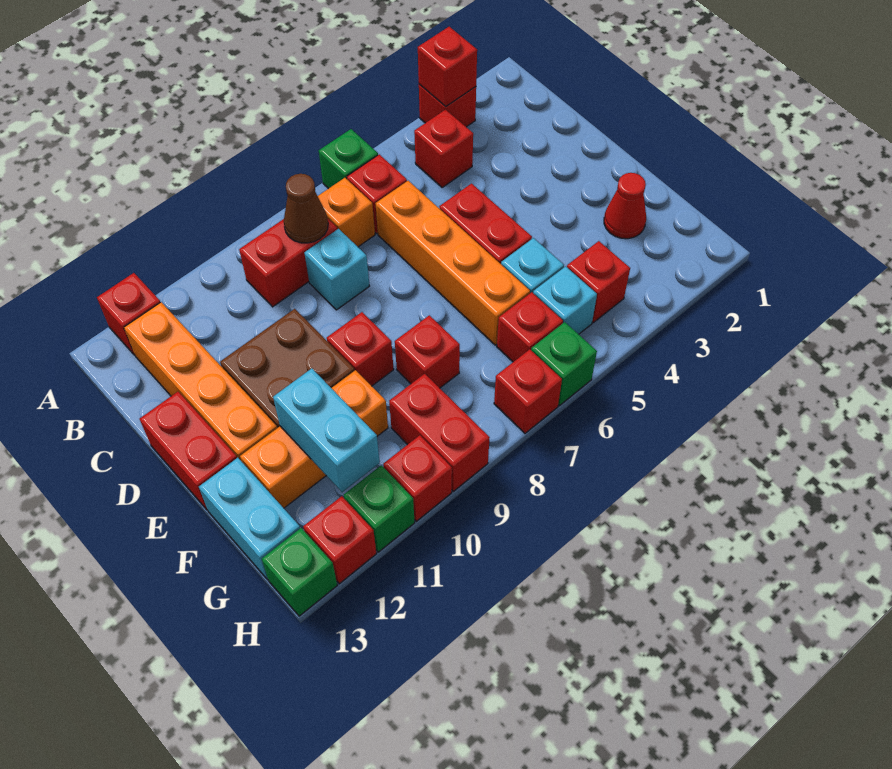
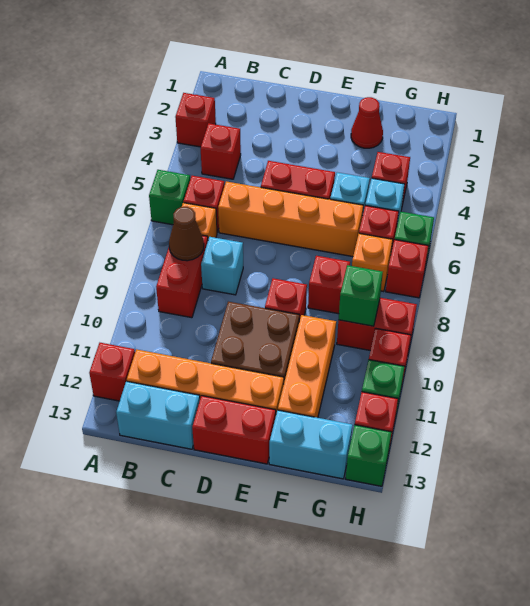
red brick A3 level 2 -> none
cyan brick F11:G11 level 2 -> cyan brick B13:C13 level 1
none -> orange brick G7 level 1
none -> green brick G9 level 2

